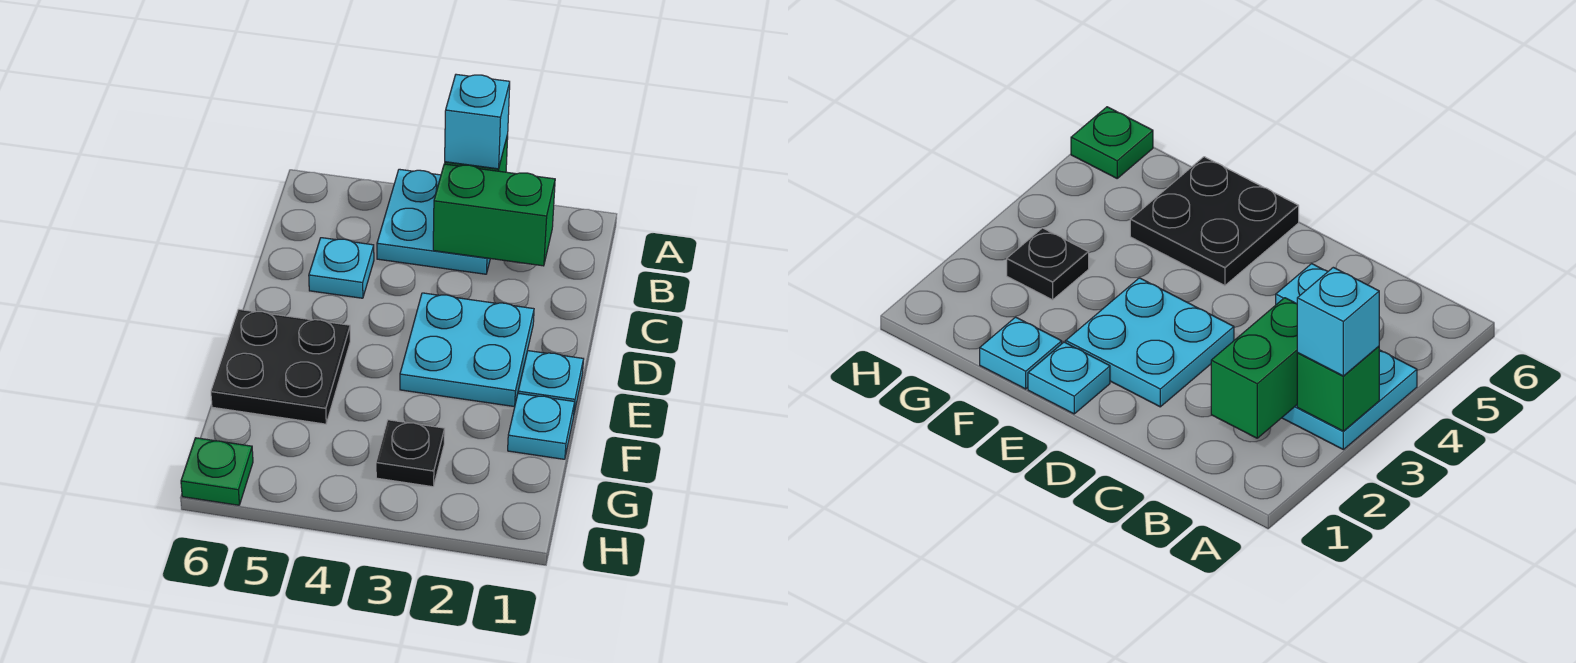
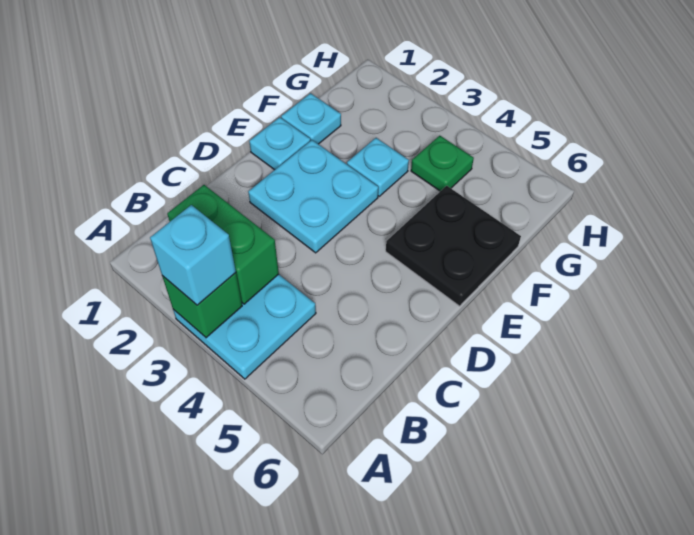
cyan plate C5 level 1 -> cyan plate F3 level 1
black plate G3 level 1 -> none
green plate H6 level 1 -> green plate G4 level 1

